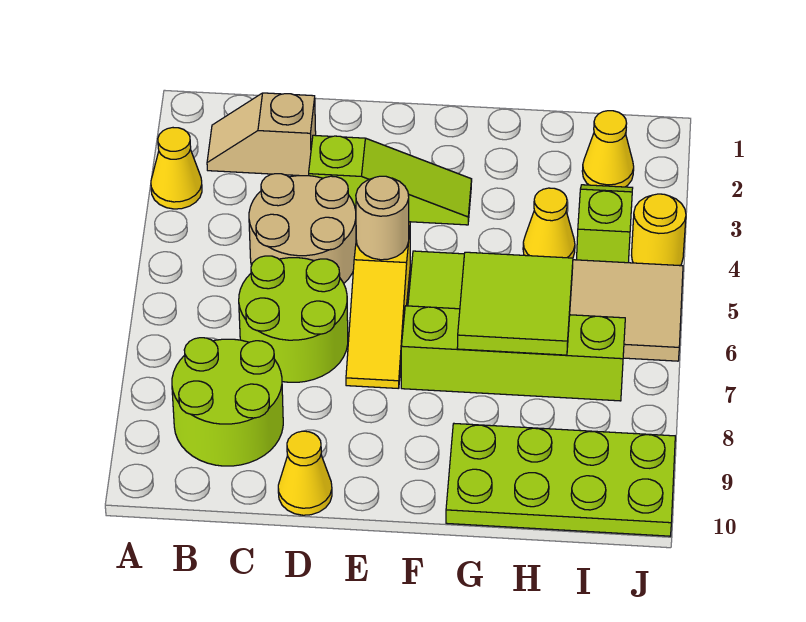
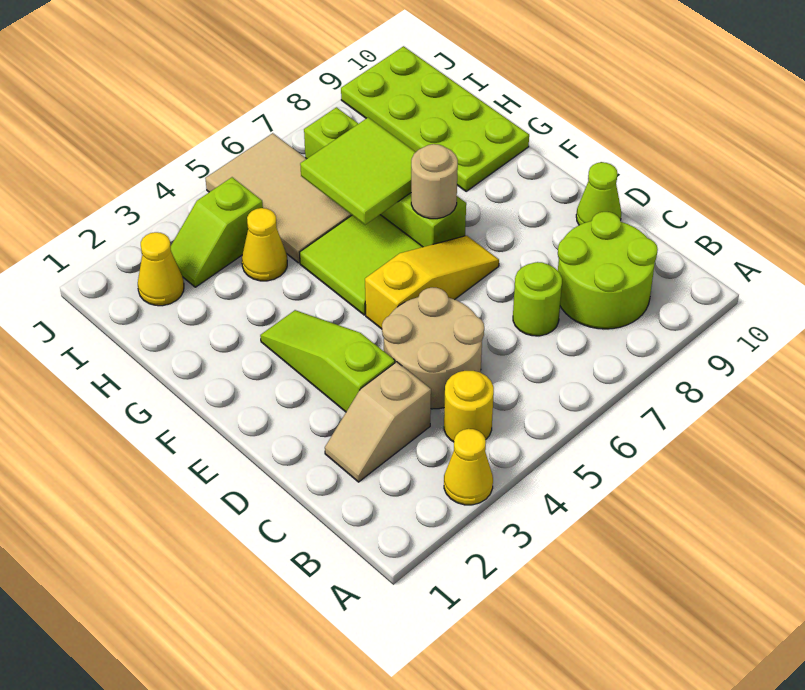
tan slope B2:C2 level 1 top C -> tan slope C2:C3 level 1 top 3
lime round brick C6:D7 level 1 -> lime round brick C7 level 1
yellow cone D10 level 1 -> lime cone D10 level 1
tan round brick E5 level 2 -> tan round brick F7 level 2
yellow round brick J4 level 1 -> yellow round brick B4 level 1

